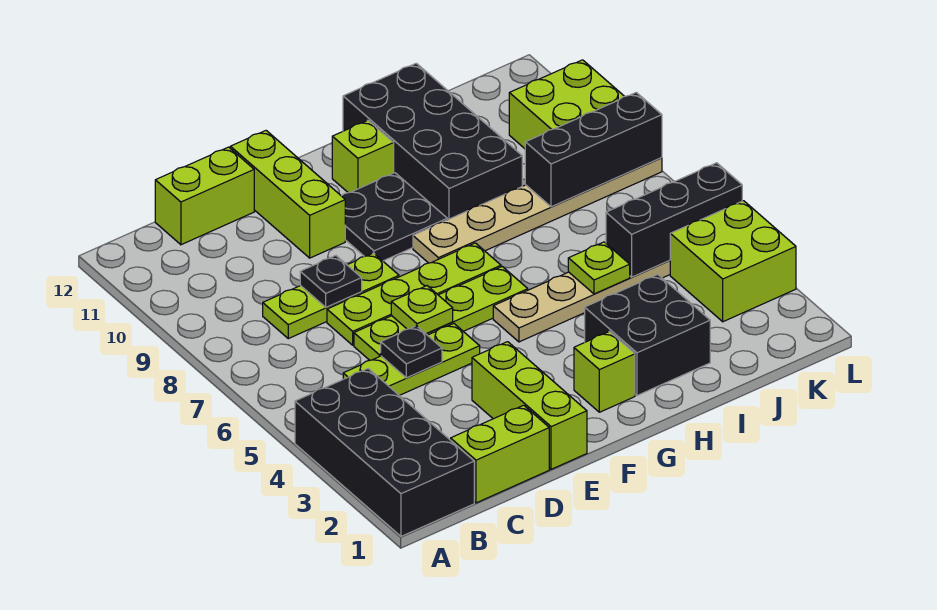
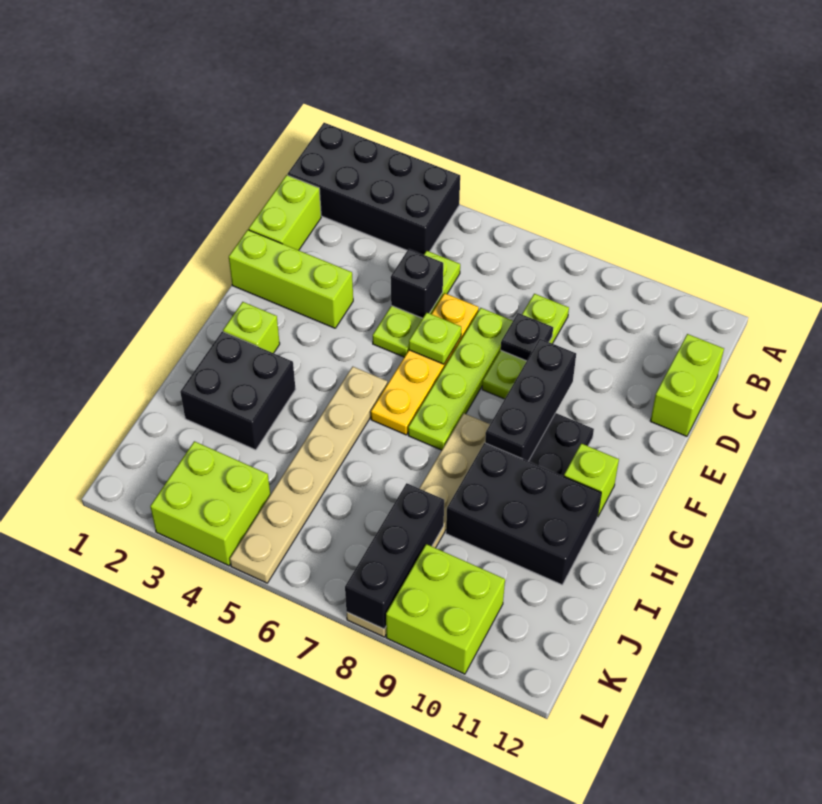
black plate D5 level 2 -> black brick D5 level 2
lime plate D6:G6 level 1 -> yellow plate D6:G6 level 1
lime brick E10:E12 level 1 -> none
black brick H9:I12 level 1 -> black brick H9:I11 level 1
lime plate I5 level 2 -> none
black brick J5:L5 level 2 -> black brick E9:G9 level 2

